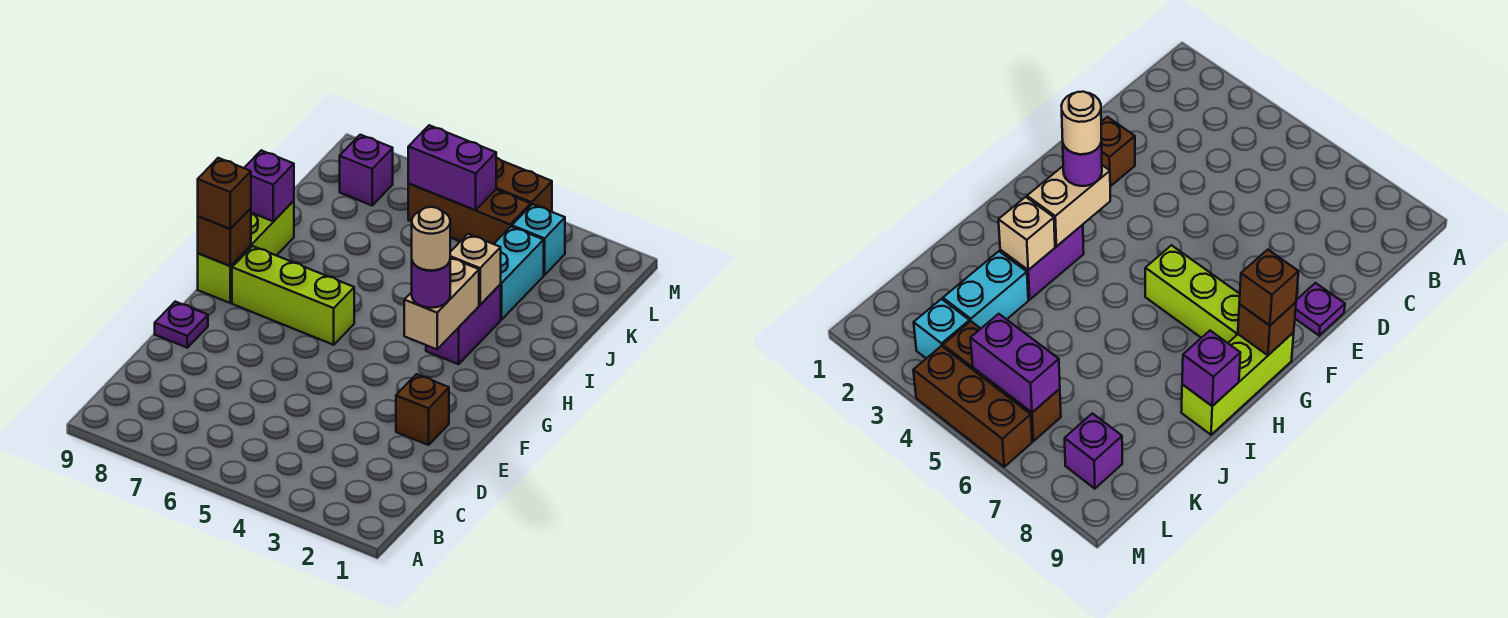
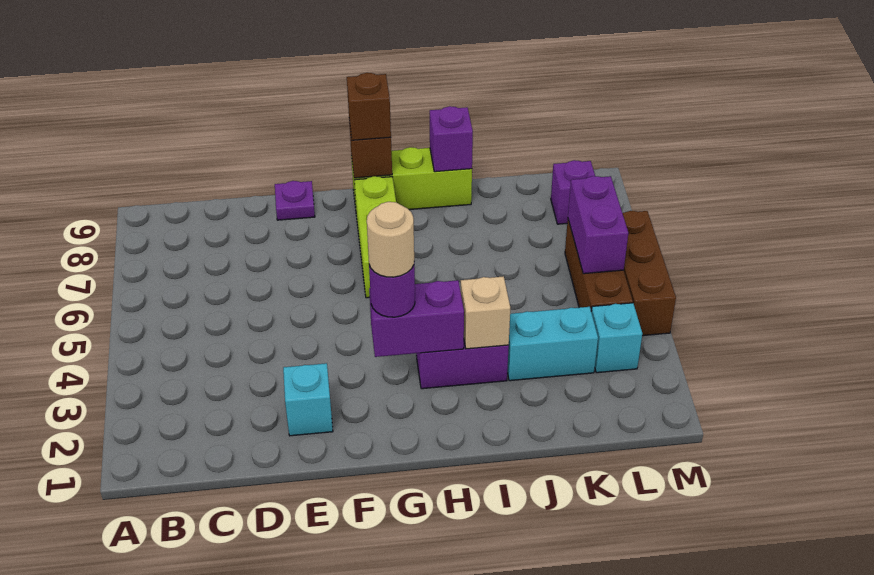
brown brick E2 level 1 -> cyan brick E2 level 1
tan brick G3:H3 level 2 -> purple brick G3:H3 level 2

